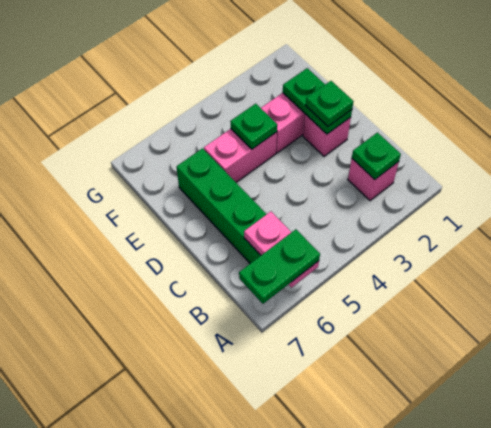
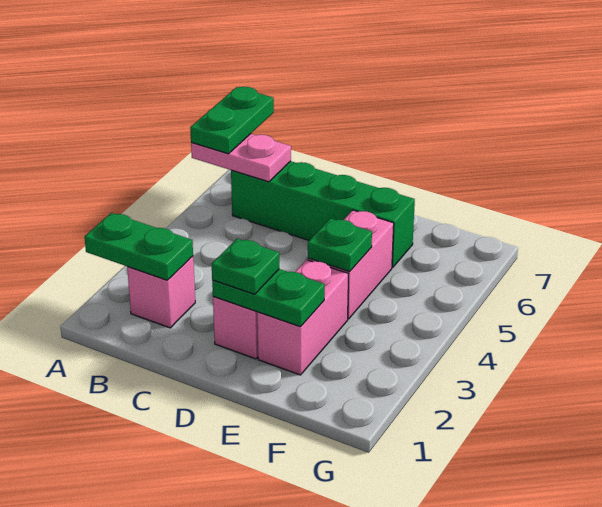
green plate B2 level 2 -> green plate A2:B2 level 2

